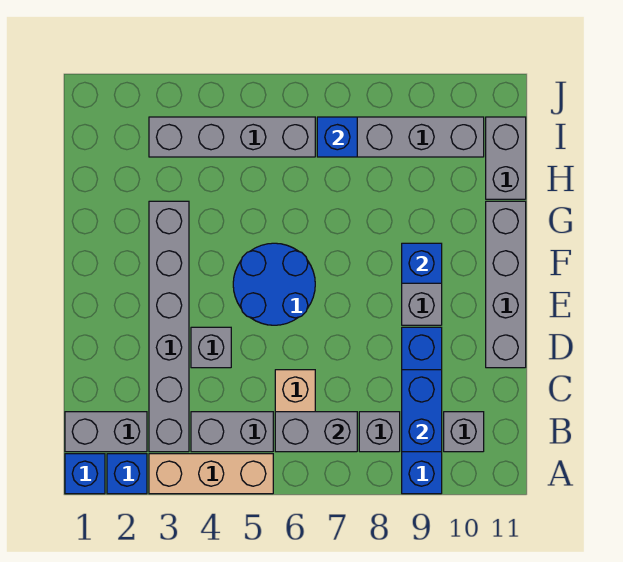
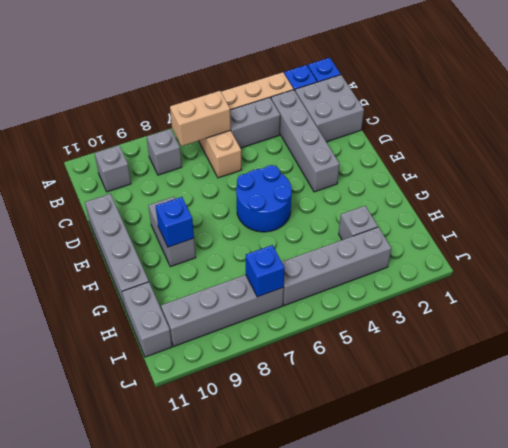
blue brick A9:D9 level 1 -> none
grey brick B1:B2 level 1 -> grey brick B1:C2 level 1
grey brick B3:G3 level 1 -> grey brick B3:E3 level 1
grey brick B6:B7 level 2 -> tan brick B6:B7 level 2
blue brick B9:C9 level 2 -> none
grey brick D4 level 1 -> grey brick H3 level 1

